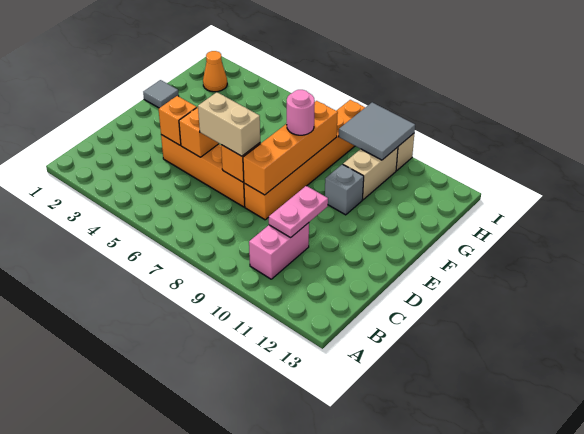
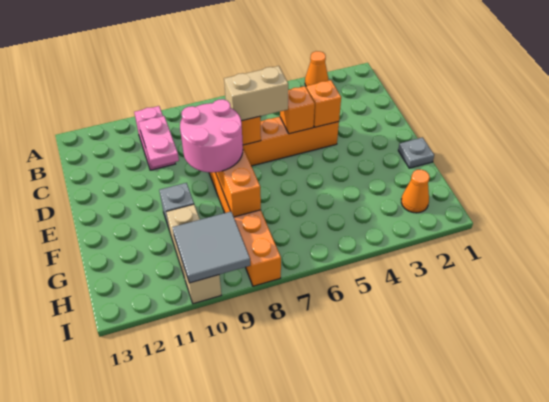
none -> orange cone A3 level 1
grey tile F1 level 1 -> grey plate F1 level 1
pink round brick F8 level 3 -> pink round brick E8:F9 level 3

